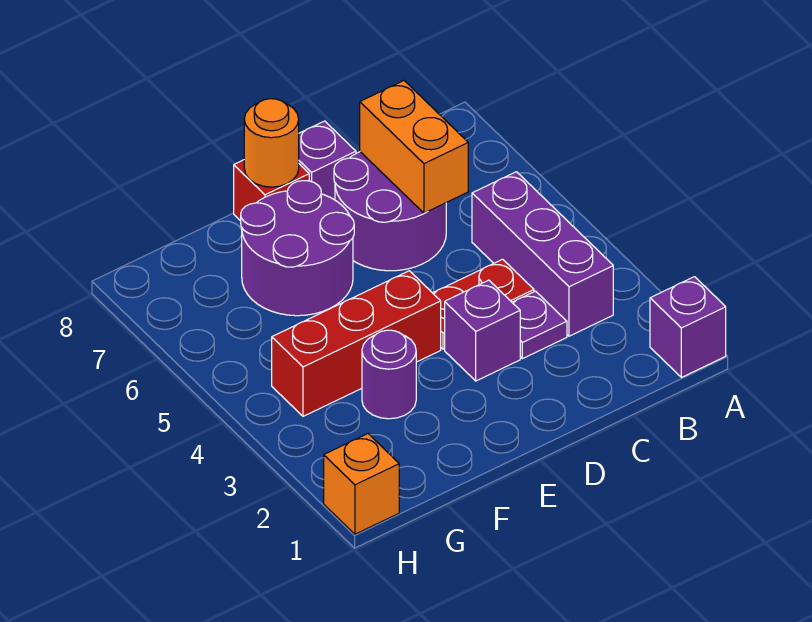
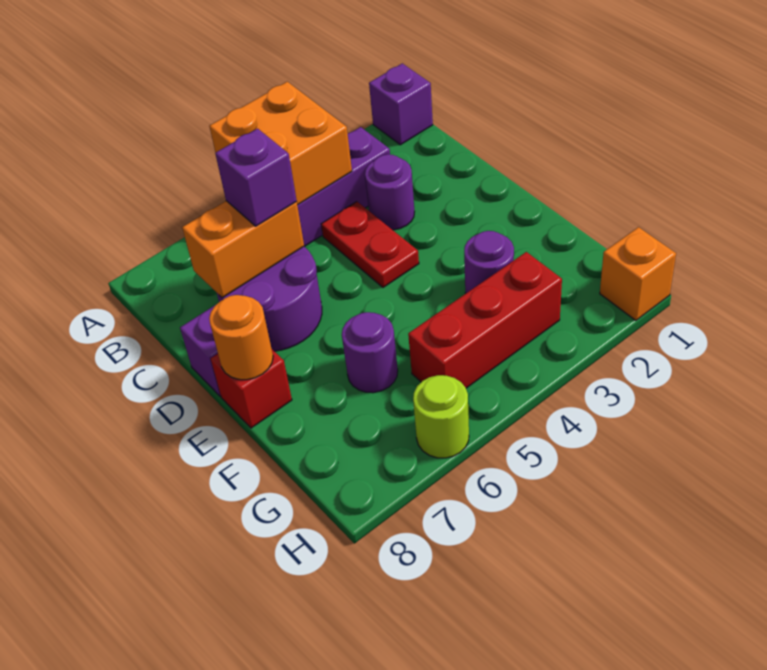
none -> orange brick A4:B5 level 2
purple plate C3 level 1 -> purple round brick C3 level 1
purple brick D3 level 1 -> purple brick C6 level 3
red brick E4:G4 level 1 -> red brick G3:G5 level 1
purple round brick E6:F7 level 1 -> purple round brick F6 level 1
none -> lime round brick H6 level 1

